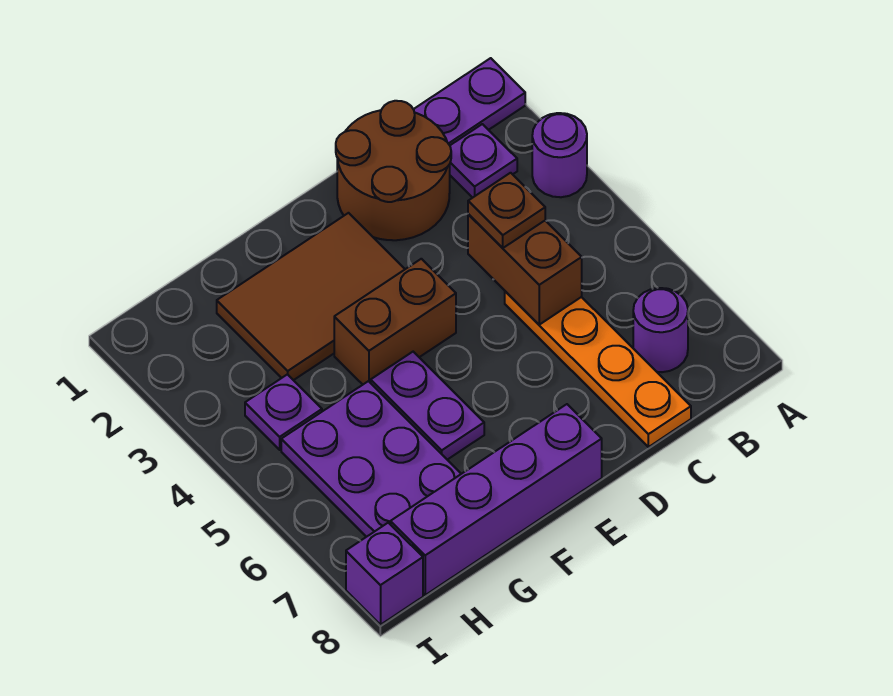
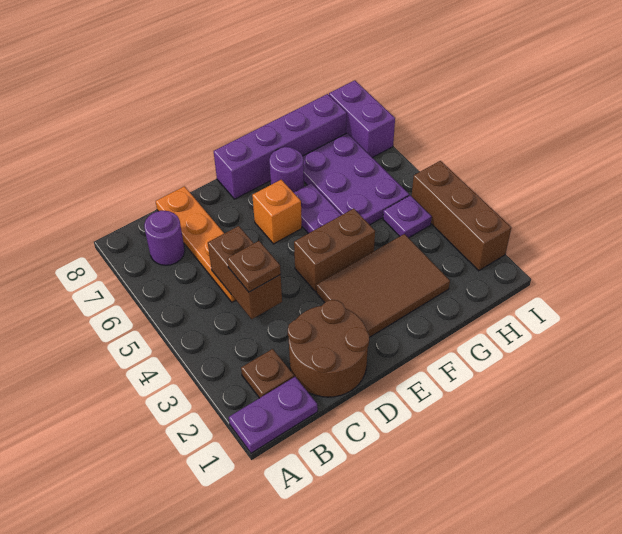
purple round brick A3 level 1 -> purple round brick F7 level 1
purple plate B2 level 1 -> brown plate B2 level 1
none -> orange brick E6 level 1
none -> brown brick I2:I4 level 1
purple brick I8 level 1 -> purple brick I7:I8 level 1

